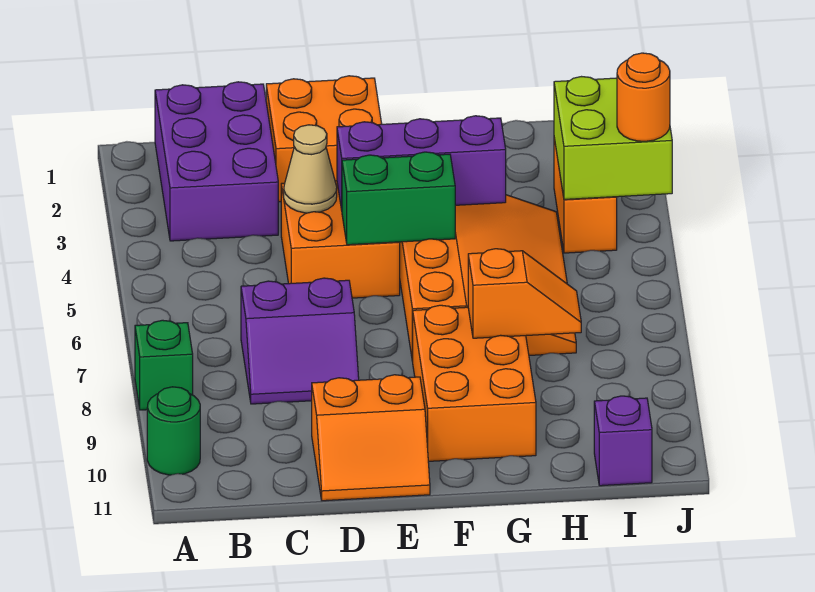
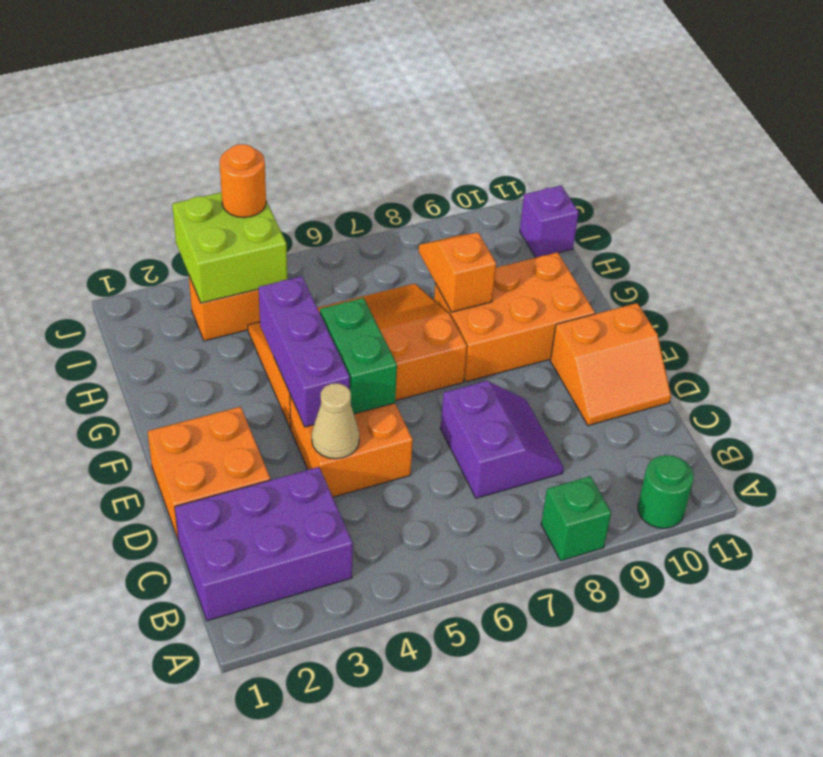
orange slope D10:E11 level 1 top 10 -> orange slope D10:E11 level 1 top E

